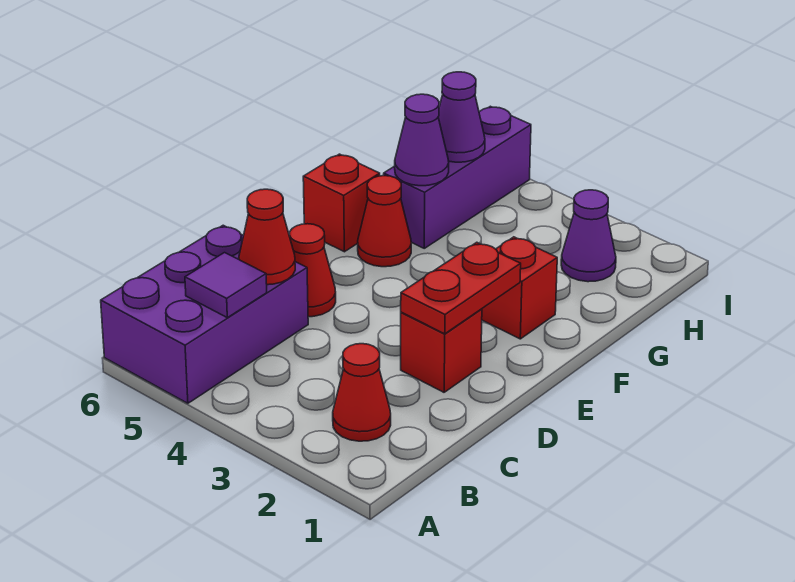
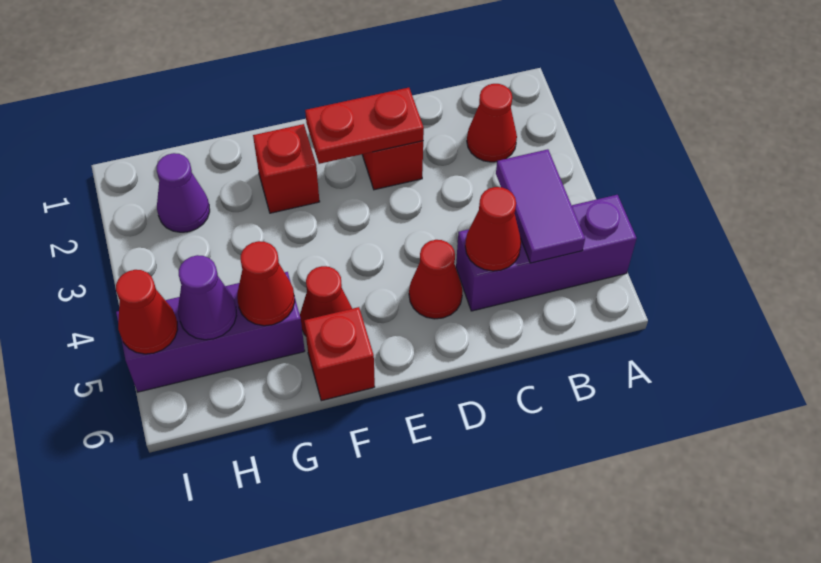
purple brick A5:C6 level 1 -> purple brick A5:C5 level 1
purple tile B5 level 2 -> purple tile B4:B5 level 2
purple cone G5 level 2 -> red cone G5 level 2
none -> red cone I5 level 2

